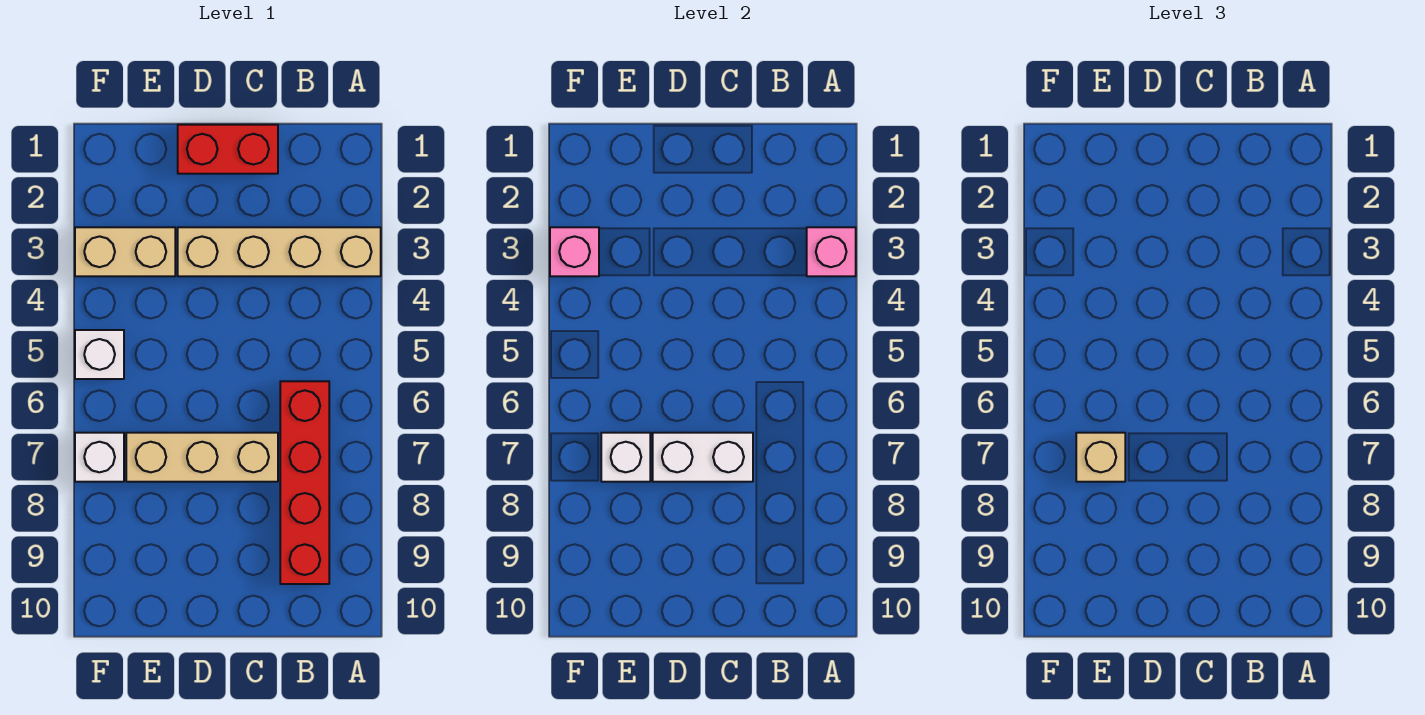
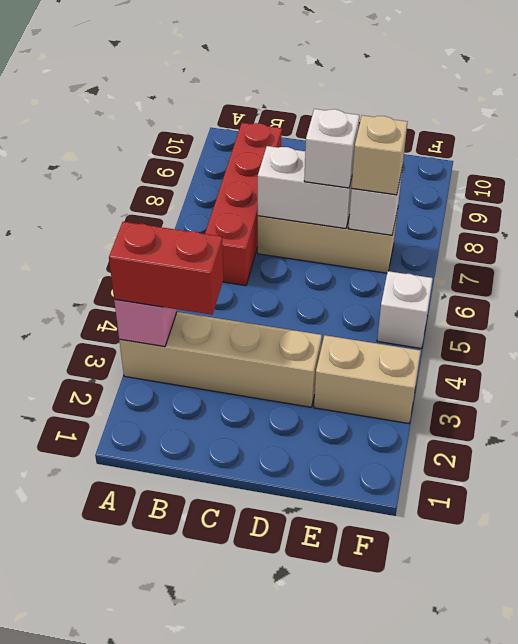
red brick C1:D1 level 1 -> red brick A3:B3 level 3
pink brick F3 level 2 -> none
white brick F7 level 1 -> white brick D7 level 3

